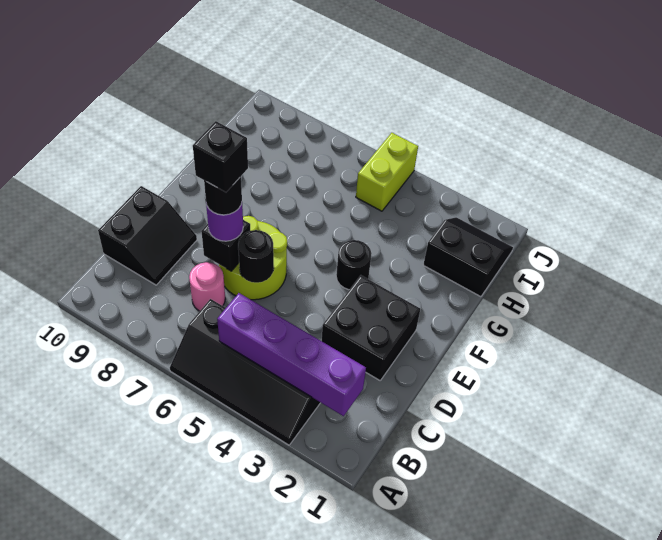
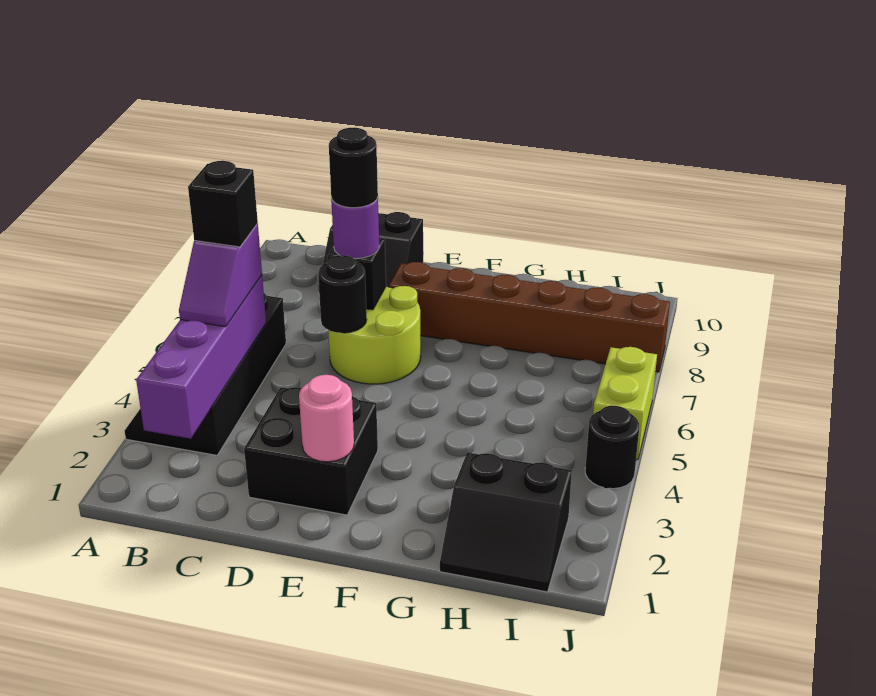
none -> purple slope B4:B5 level 3 top 5
pink round brick C7 level 1 -> pink round brick E2 level 2
black brick D7 level 5 -> black brick B5 level 4
none -> brown brick E8:J8 level 1
black round brick F4 level 1 -> black round brick J4 level 1
black slope H1:I2 level 1 top H -> black slope H1:I2 level 1 top 2
lime brick I5:J5 level 1 -> lime brick J5:J6 level 1

